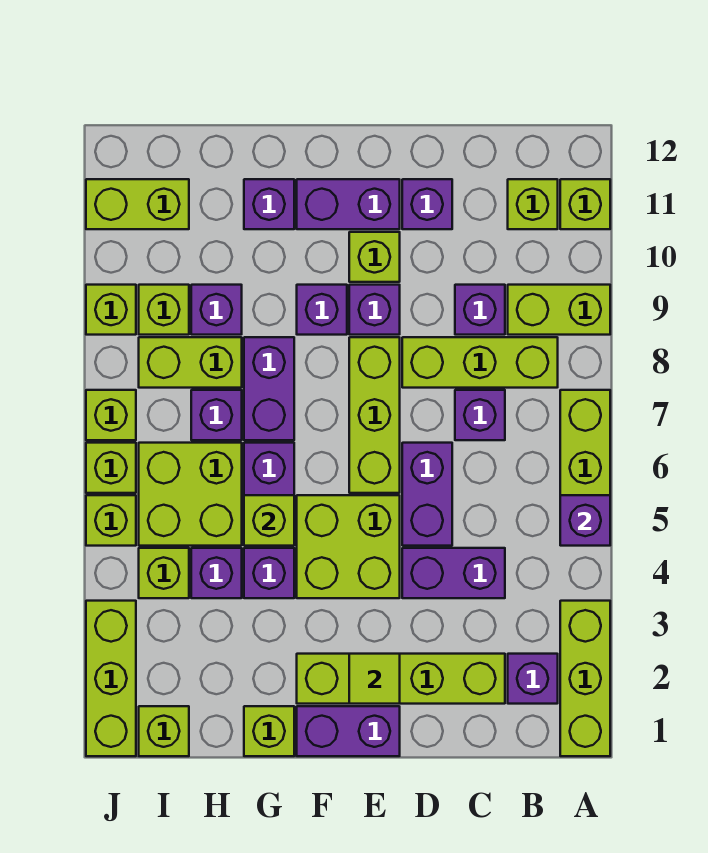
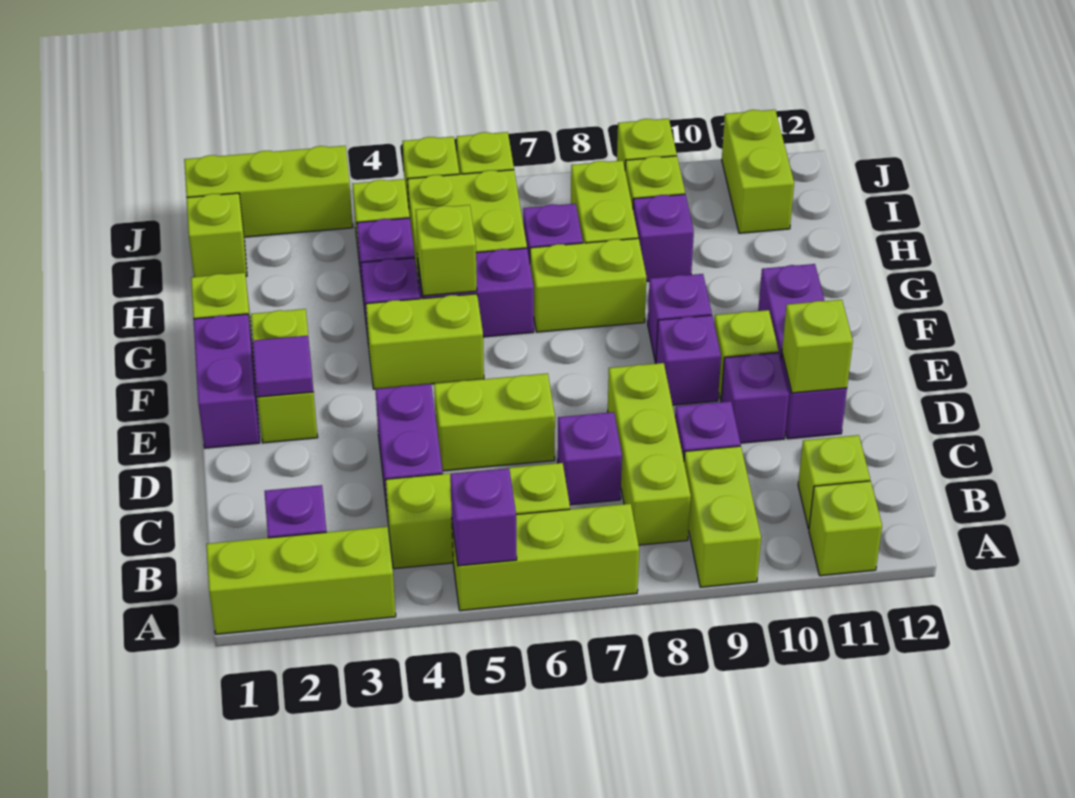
lime brick C2:F2 level 1 -> lime brick E2:F2 level 1
purple brick D5:D6 level 1 -> lime brick D5:D6 level 1
lime tile E2 level 2 -> purple tile E2 level 2
lime brick E4:F5 level 1 -> lime brick F4:F5 level 1
lime brick E6:E8 level 1 -> lime brick B4:B6 level 1
purple brick G7:G8 level 1 -> lime brick G7:G8 level 1
purple brick G11 level 1 -> purple brick D10 level 1
lime brick J7 level 1 -> lime brick D11 level 2

